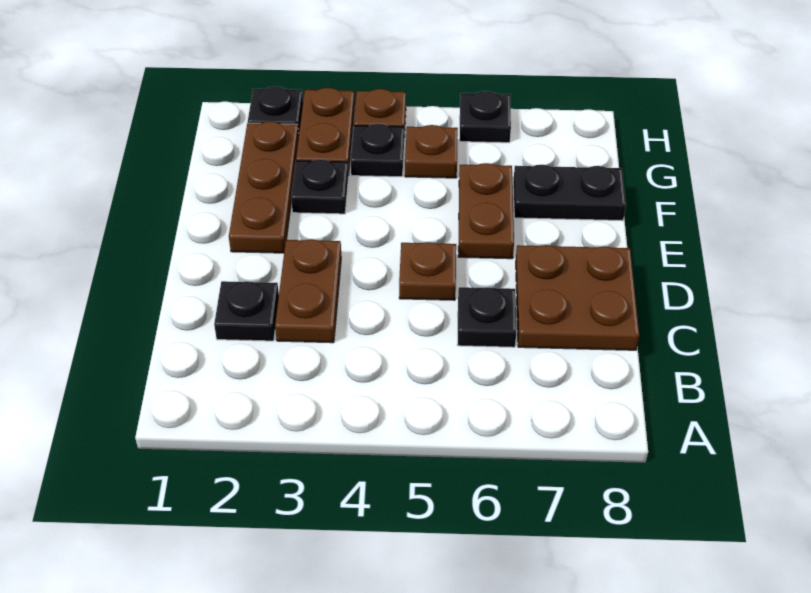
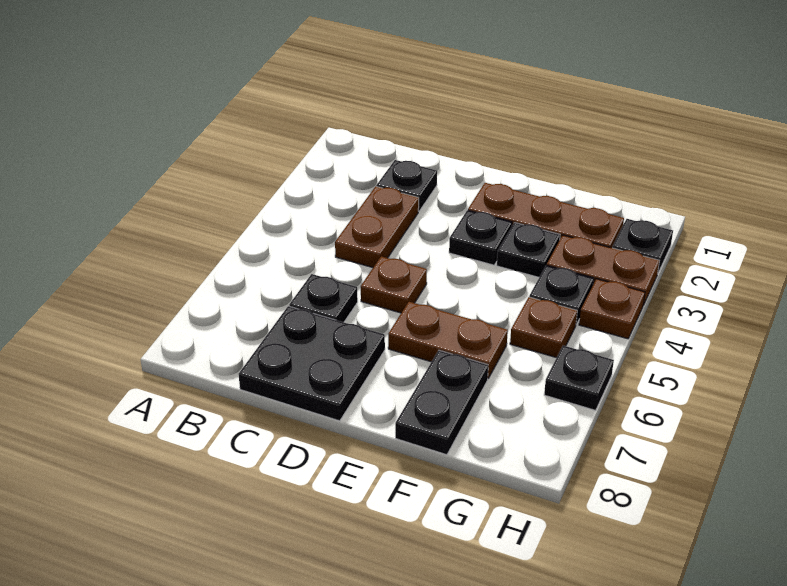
brown plate C3:D3 level 1 -> brown plate C3:C4 level 1
brown plate C7:D8 level 1 -> black plate C7:D8 level 1
none -> black plate E3 level 1

